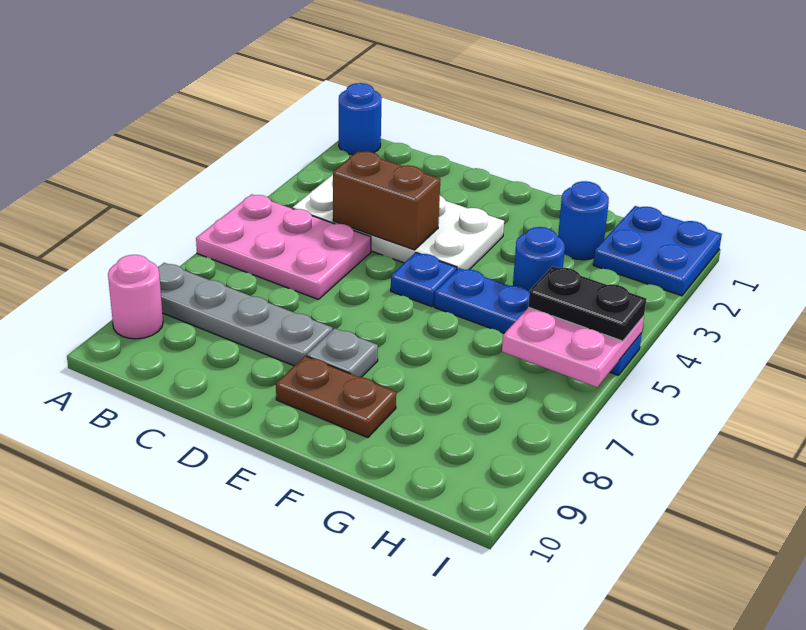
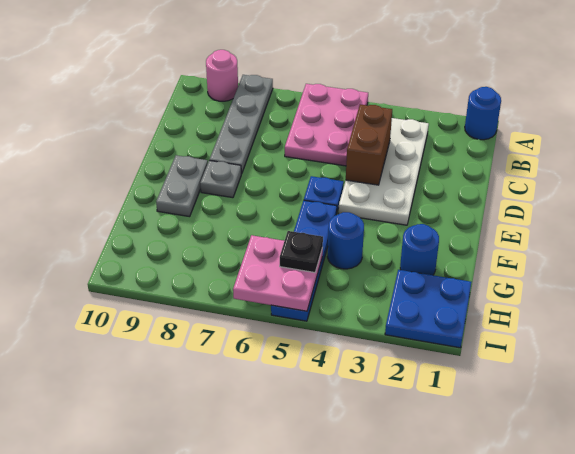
brown plate E9:F9 level 1 -> grey plate E9:F9 level 1
black plate H5:I5 level 3 -> black plate H5 level 3

